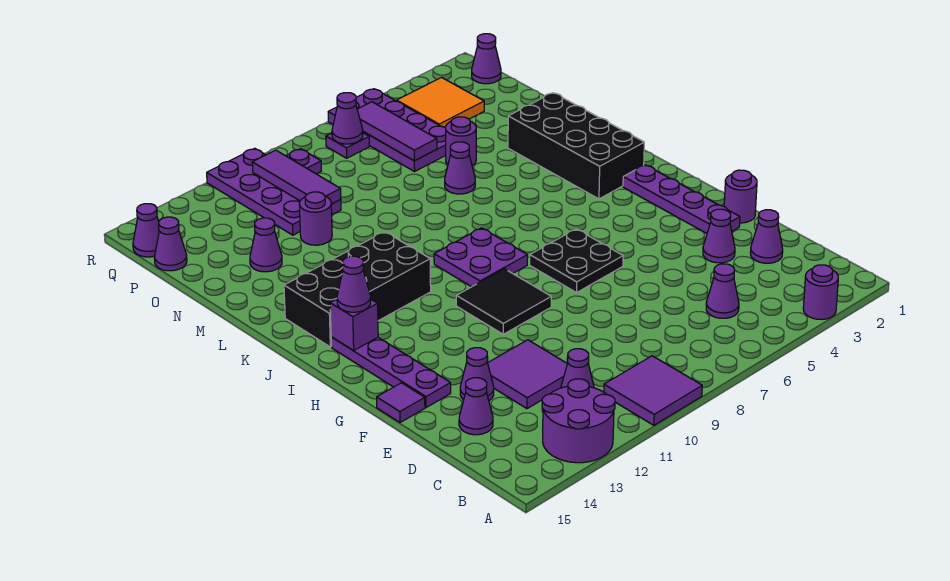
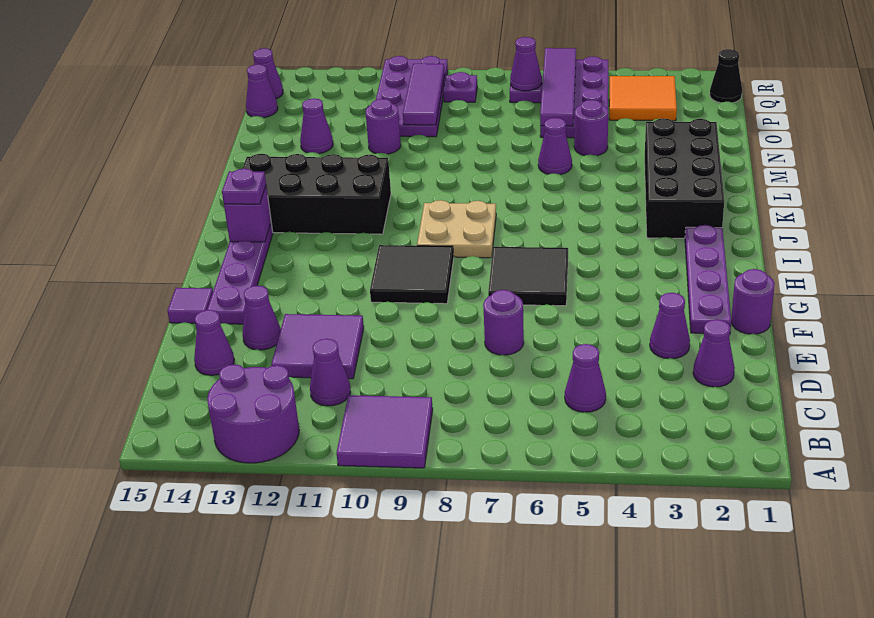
purple round brick A3 level 1 -> purple round brick E7 level 1
black plate G6:H7 level 1 -> black tile G6:H7 level 1
purple plate I8:J9 level 1 -> tan plate I8:J9 level 1
purple cone I14 level 3 -> purple plate I14 level 3
purple tile O6:Q6 level 2 -> purple tile O6:R6 level 2
purple cone Q1 level 1 -> black cone Q1 level 1

